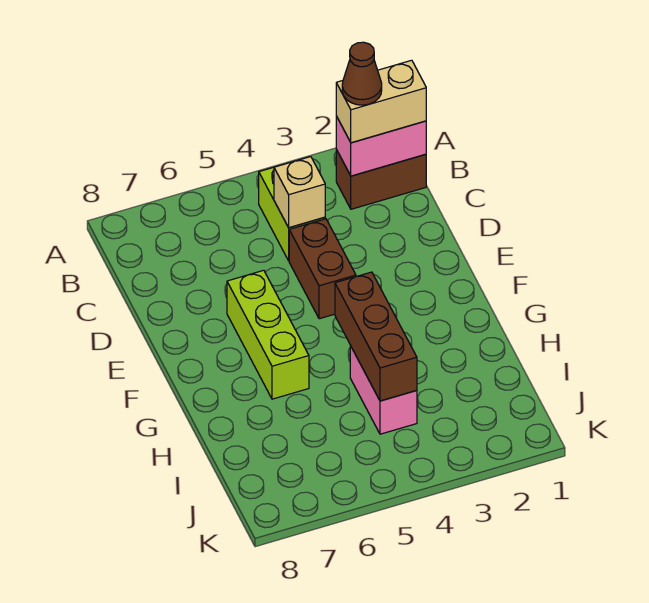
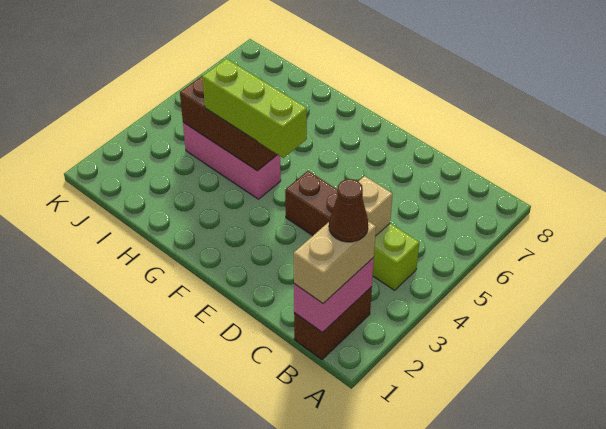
lime brick E6:G6 level 1 -> lime brick F4:H4 level 3
pink brick H4:I4 level 1 -> pink brick G4:I4 level 1

